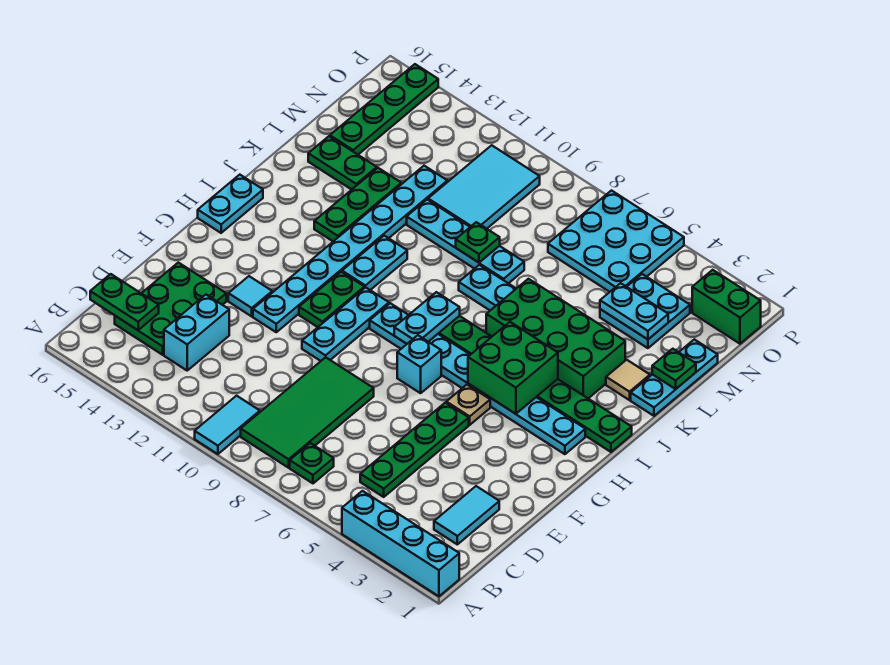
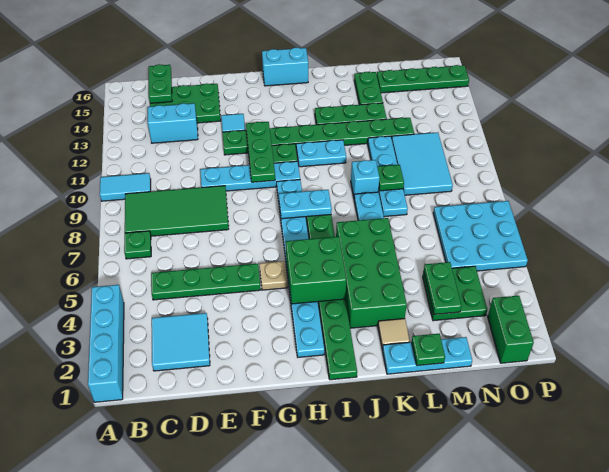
cyan tile C2:D2 level 1 -> cyan tile C2:D3 level 1
cyan plate F10:H10 level 1 -> cyan plate E10:H10 level 1
cyan plate F12:M12 level 1 -> green plate F12:M12 level 1
cyan brick G7 level 1 -> cyan brick K9 level 1
none -> green plate G10:G12 level 2
cyan plate H16:I16 level 1 -> cyan brick H16:I16 level 1
cyan plate M3:N4 level 1 -> green plate M3:N4 level 1
cyan plate M3:M4 level 2 -> green plate M3:M4 level 2
cyan tile M10:O11 level 1 -> cyan tile M9:N11 level 1

